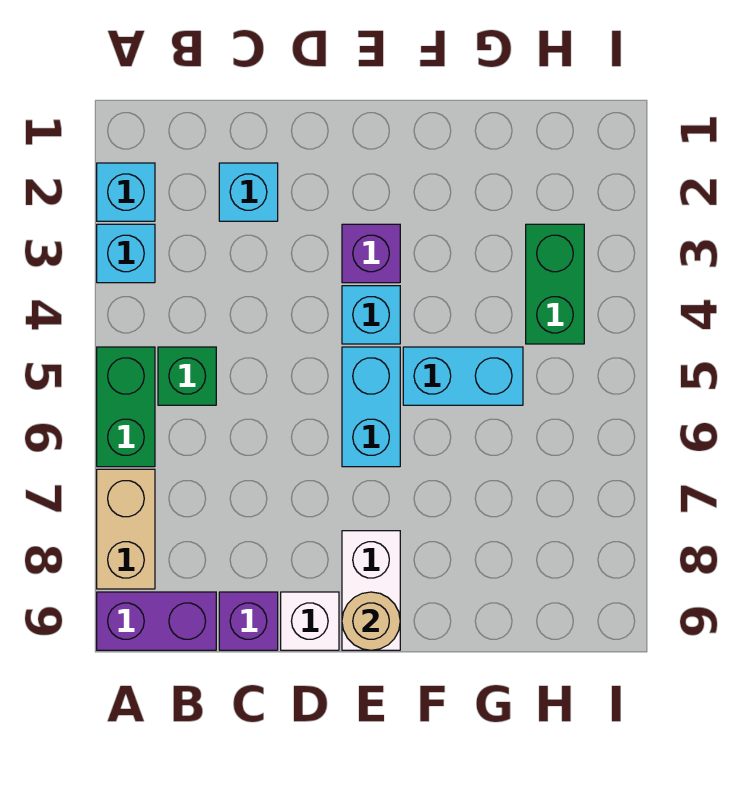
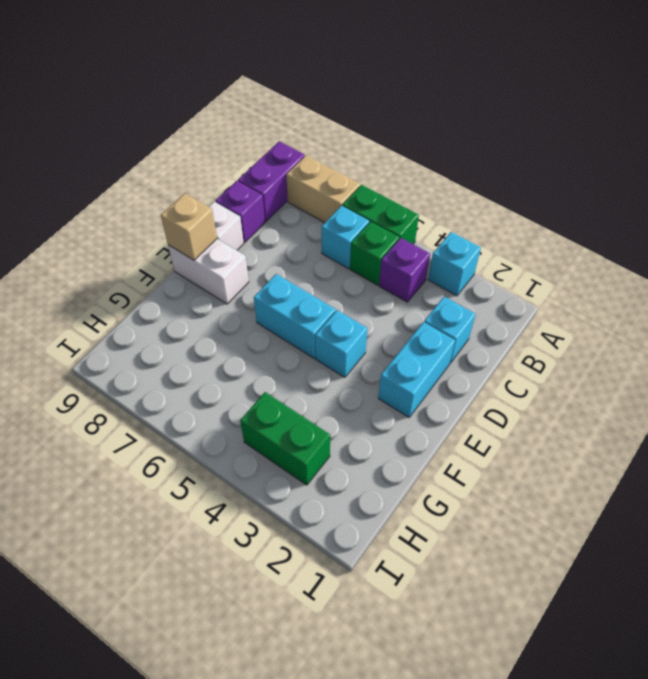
cyan brick A2 level 1 -> cyan brick B6 level 1
purple brick E3 level 1 -> purple brick B4 level 1
tan round brick E9 level 2 -> tan brick E9 level 2
cyan brick F5:G5 level 1 -> cyan brick D2:E2 level 1

